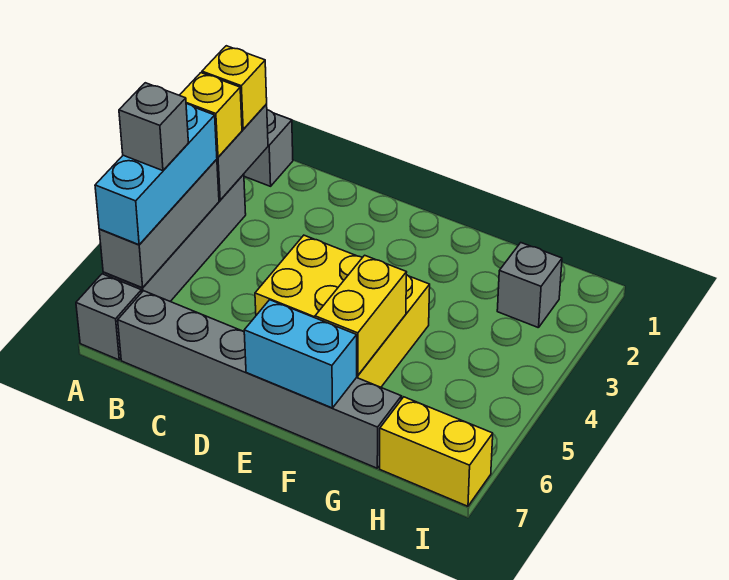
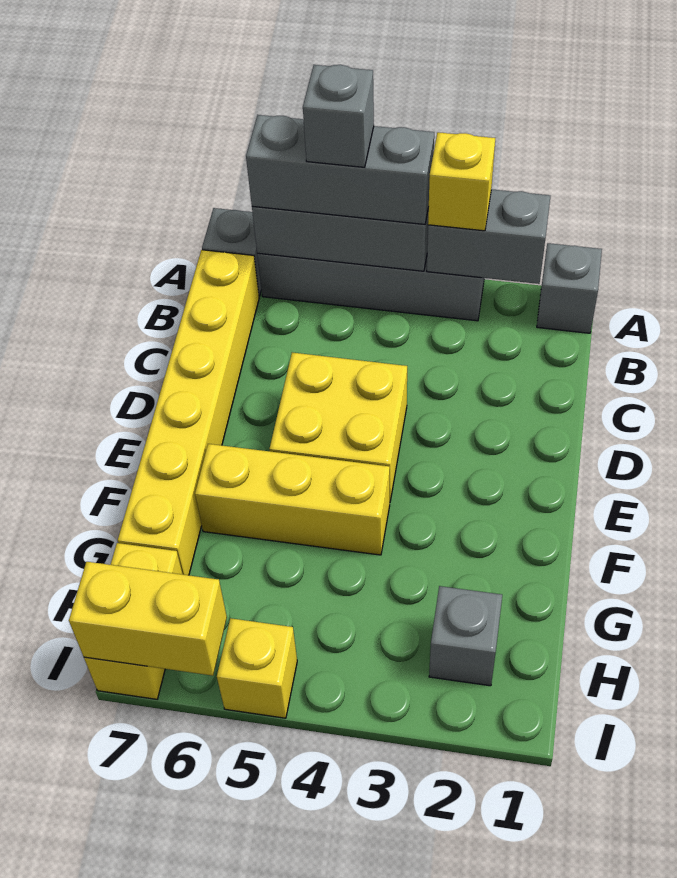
yellow brick A2 level 3 -> yellow brick I5 level 1
cyan brick A4:A6 level 3 -> grey brick A4:A6 level 3
grey brick B7:G7 level 1 -> yellow brick B7:G7 level 1
cyan brick E7:F7 level 2 -> none
yellow brick F5:F6 level 2 -> yellow brick I6:I7 level 2

